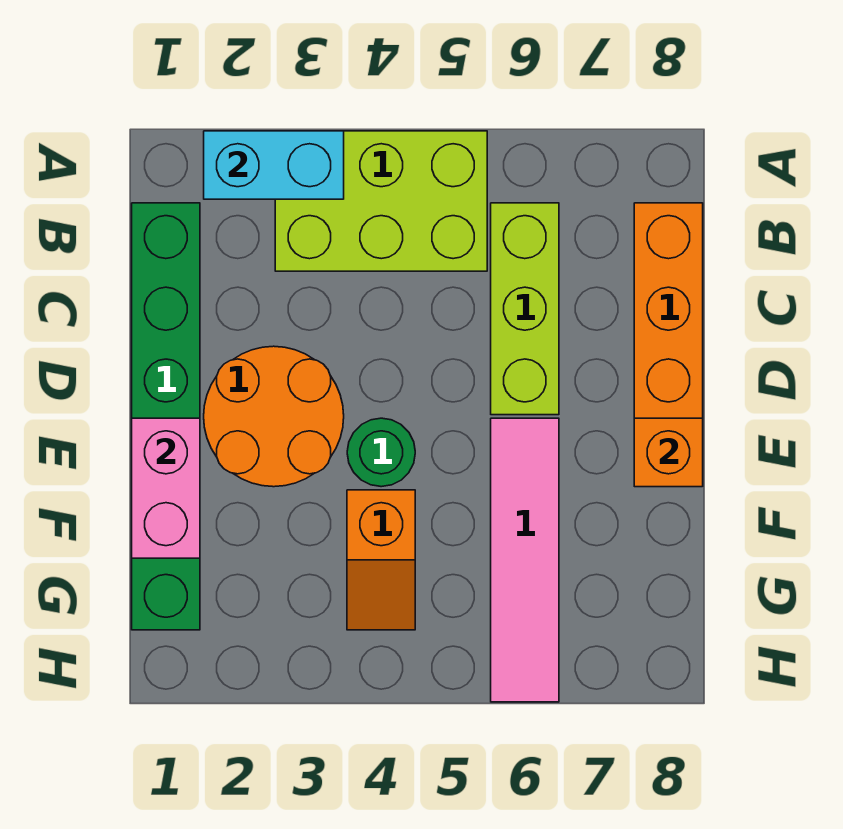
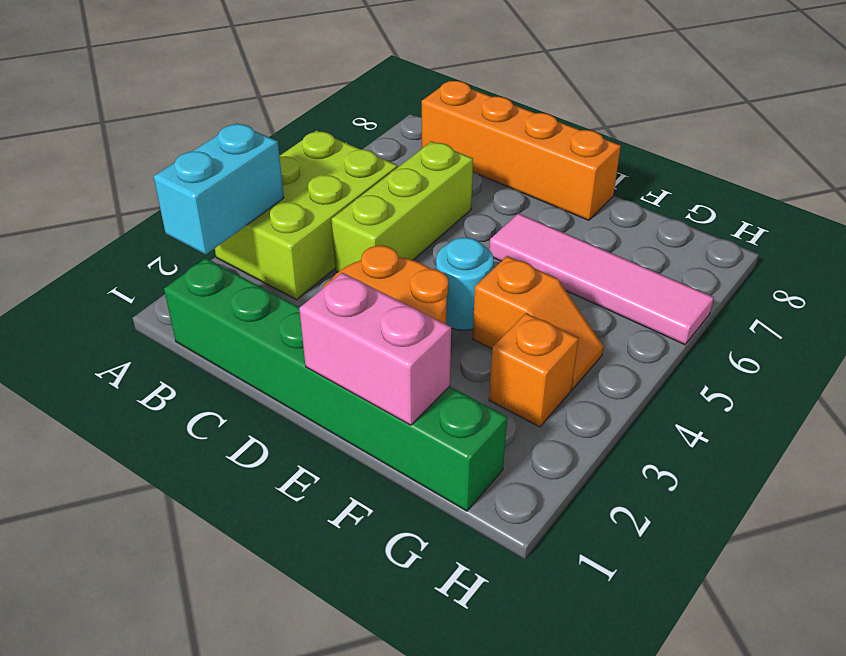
lime brick B6:D6 level 1 -> lime brick C4:C6 level 1
green round brick E4 level 1 -> cyan round brick E4 level 1
orange brick E8 level 2 -> orange brick G3 level 1

